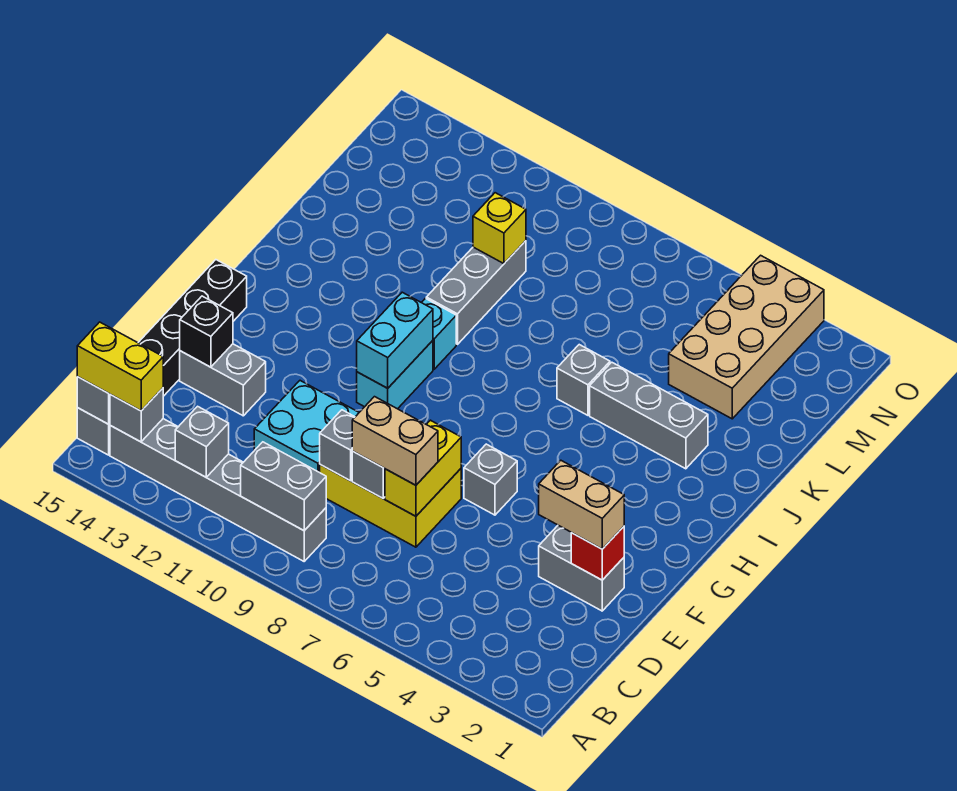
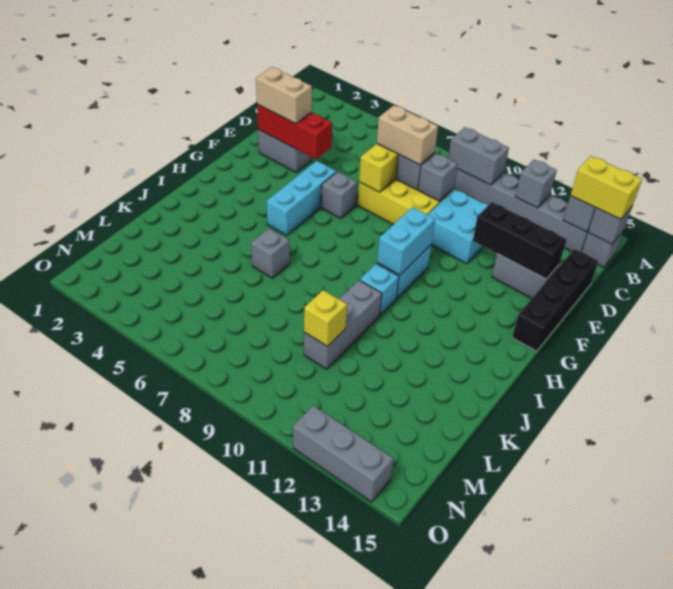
red brick E2 level 2 -> red brick E2:E4 level 2
black brick E14 level 2 -> black brick E12:E14 level 2
none -> cyan brick F5:H5 level 1
grey brick J3:J5 level 1 -> grey brick O12:O14 level 1
tan brick L3:O4 level 1 -> none

